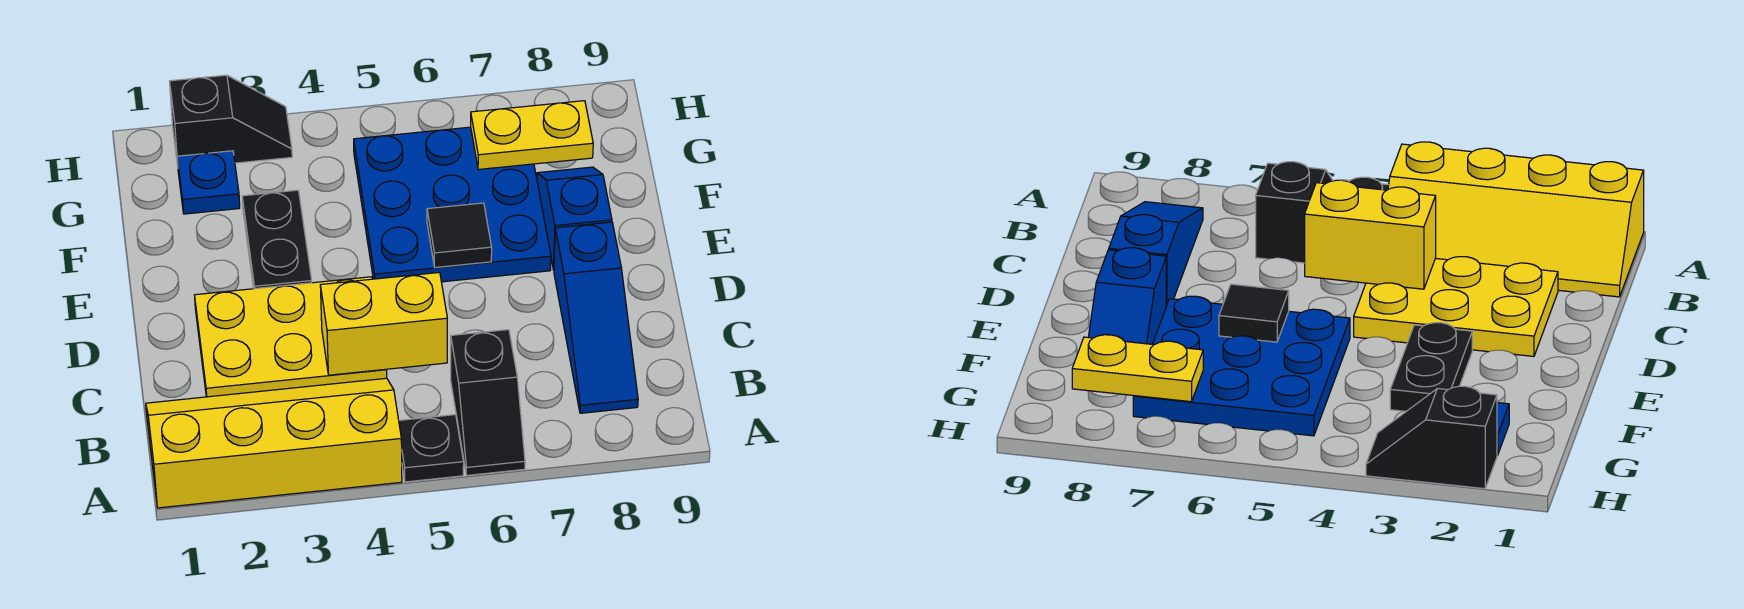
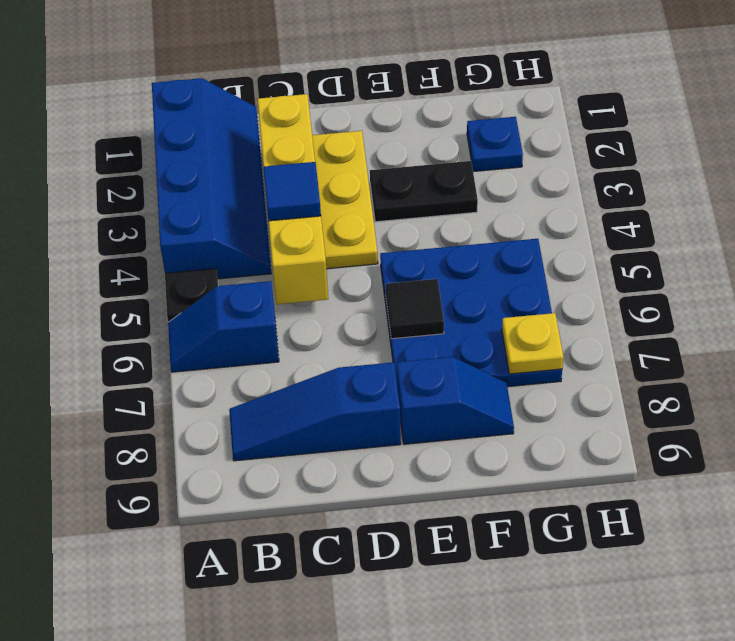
yellow slope A1:B4 level 1 top A -> blue slope A1:B4 level 1 top A
black slope A6:B6 level 1 top B -> blue slope A6:B6 level 1 top B
yellow brick C4:C5 level 2 -> yellow brick C2:C5 level 2
none -> blue tile C4 level 3
yellow plate G7:G8 level 2 -> yellow plate G7 level 2
black slope H2:H3 level 1 top 2 -> none

